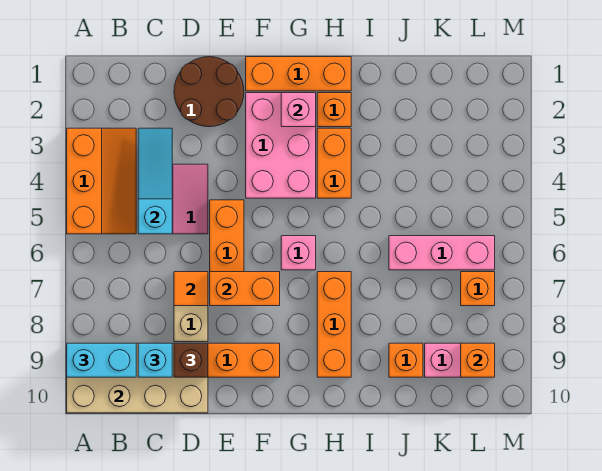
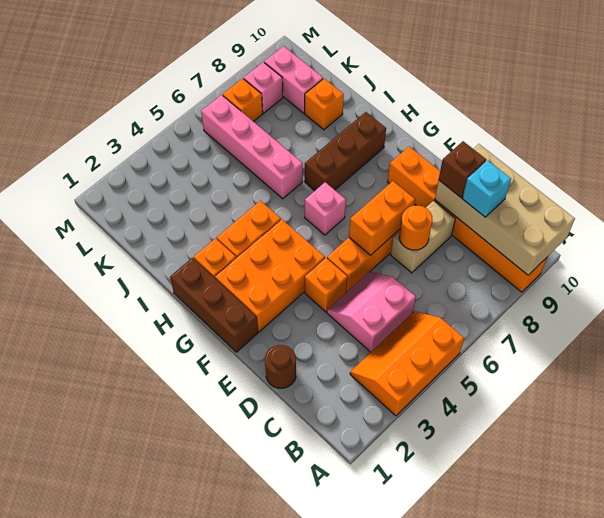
cyan brick A9:B9 level 3 -> none
cyan slope C3:C5 level 2 top 5 -> none
brown round brick D1:E2 level 1 -> brown round brick D1 level 1
orange tile D7 level 2 -> orange round brick D7 level 2
orange brick E7:F7 level 2 -> orange brick E6:E7 level 2
orange brick F1:H1 level 1 -> brown brick F1:H1 level 1
pink brick F2:G4 level 1 -> orange brick F2:G4 level 1
pink brick G2 level 2 -> pink brick L8 level 1
orange brick H7:H9 level 1 -> brown brick H7:H9 level 1
pink brick J6:L6 level 1 -> pink brick I6:L6 level 1
orange brick L9 level 2 -> orange brick E4 level 1

